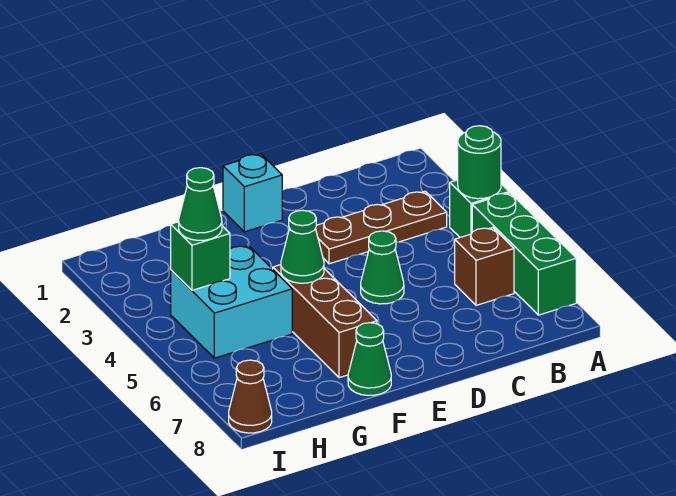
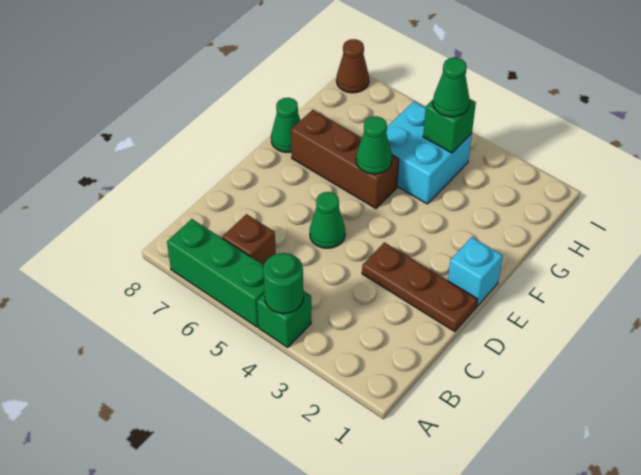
brown plate B3:D3 level 1 -> brown plate D1:D3 level 1

